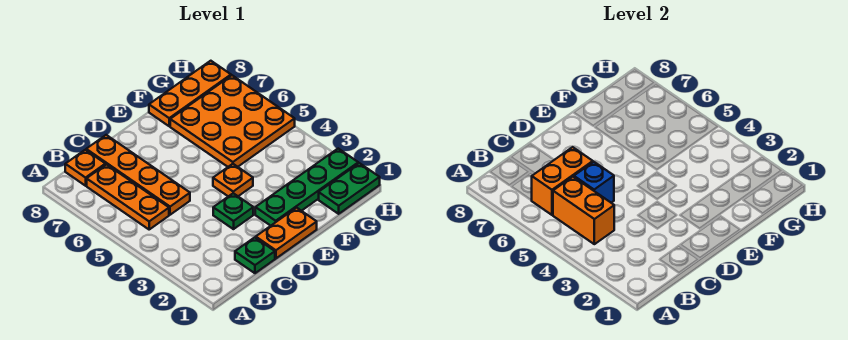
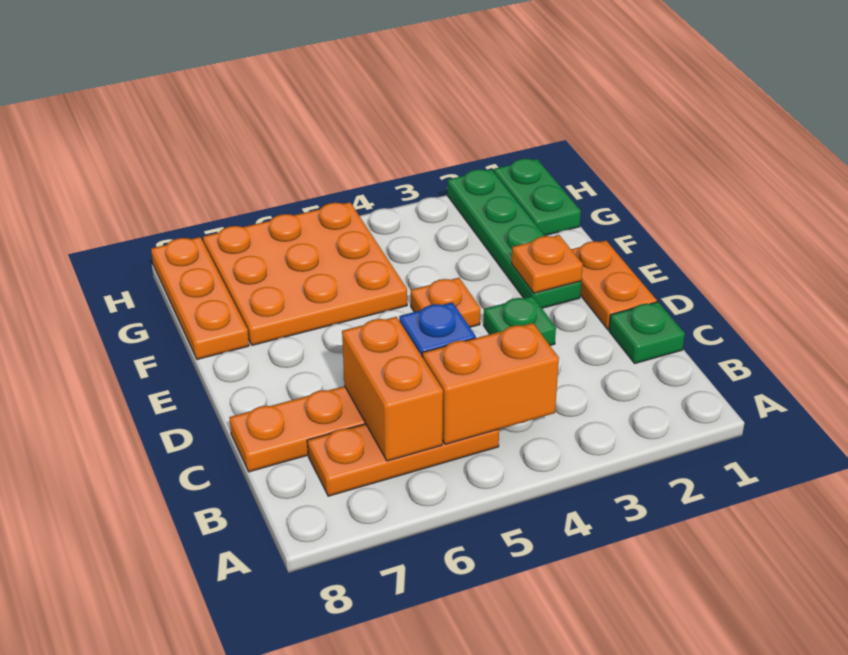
orange plate B8 level 1 -> orange plate E2 level 2

